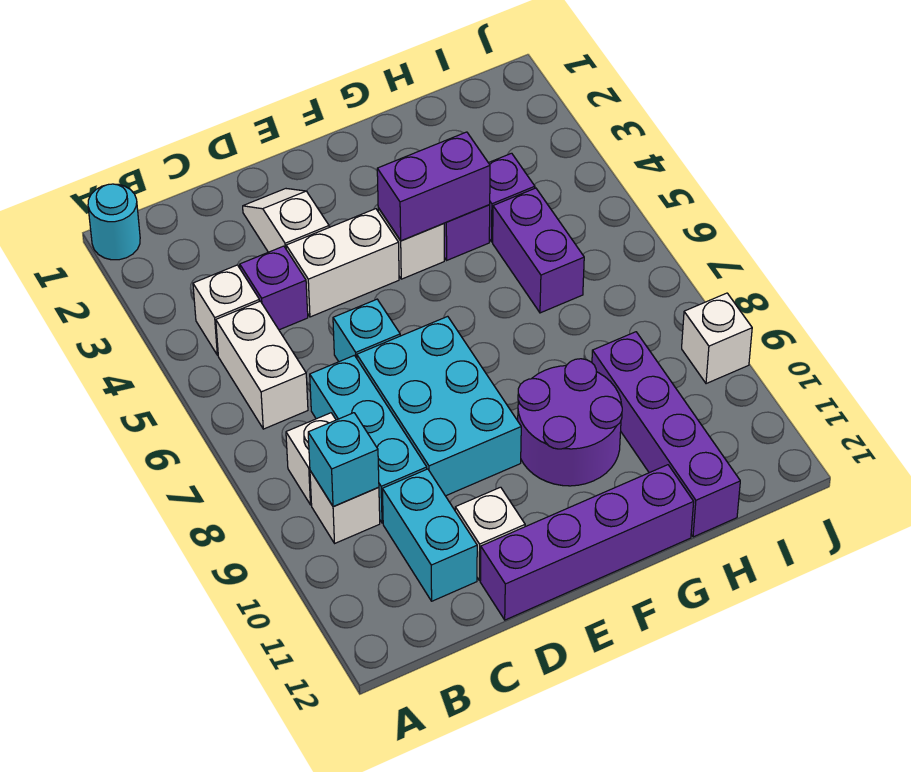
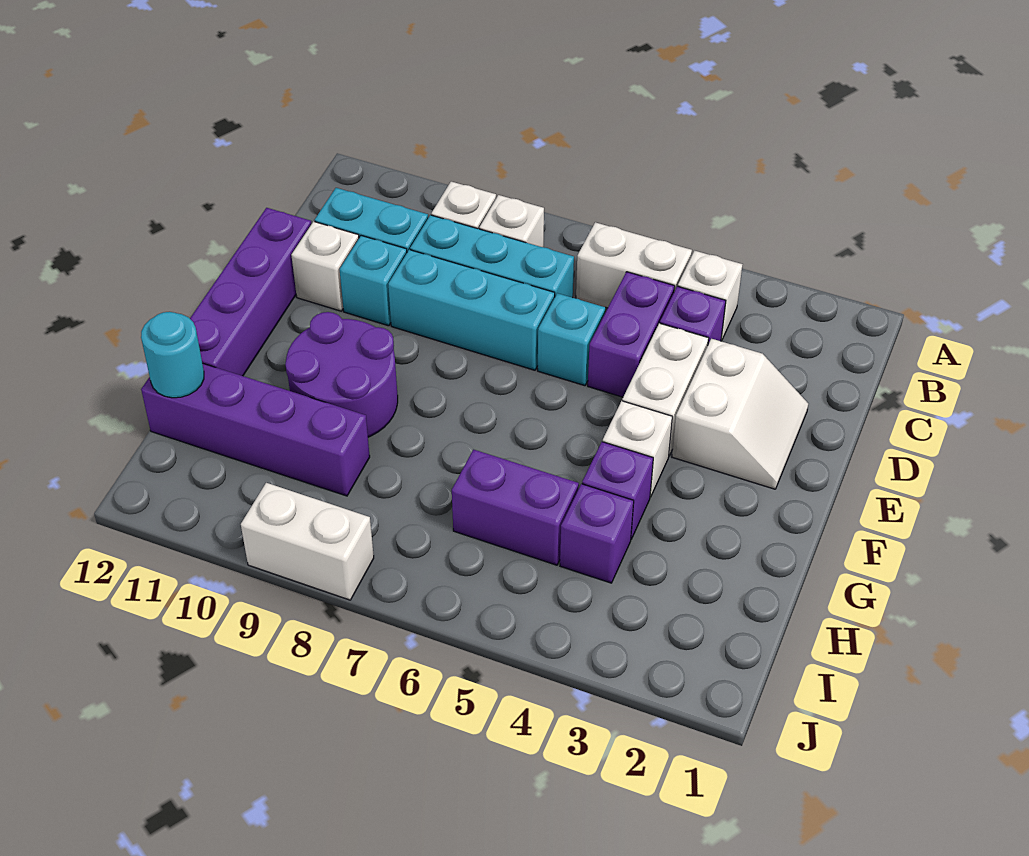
cyan round brick A1 level 1 -> cyan round brick H12 level 2
cyan brick B9 level 2 -> cyan brick D10 level 1
white slope D2:D3 level 1 top 3 -> white slope D2:E3 level 1 top 3
cyan brick D7:E9 level 1 -> cyan brick D7:D9 level 1
purple brick F4:G4 level 2 -> purple brick C5:D5 level 1
white brick J9 level 1 -> white brick J8:J9 level 1

